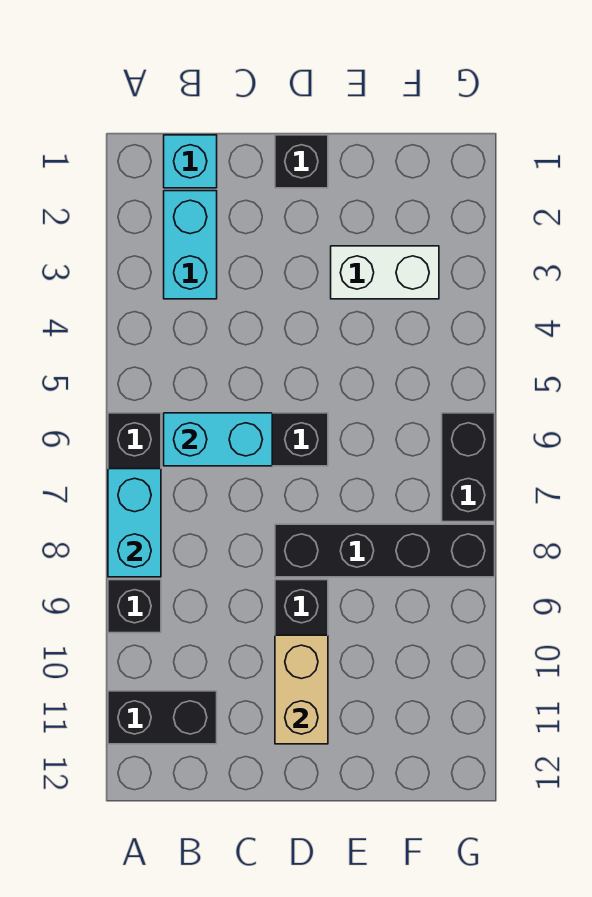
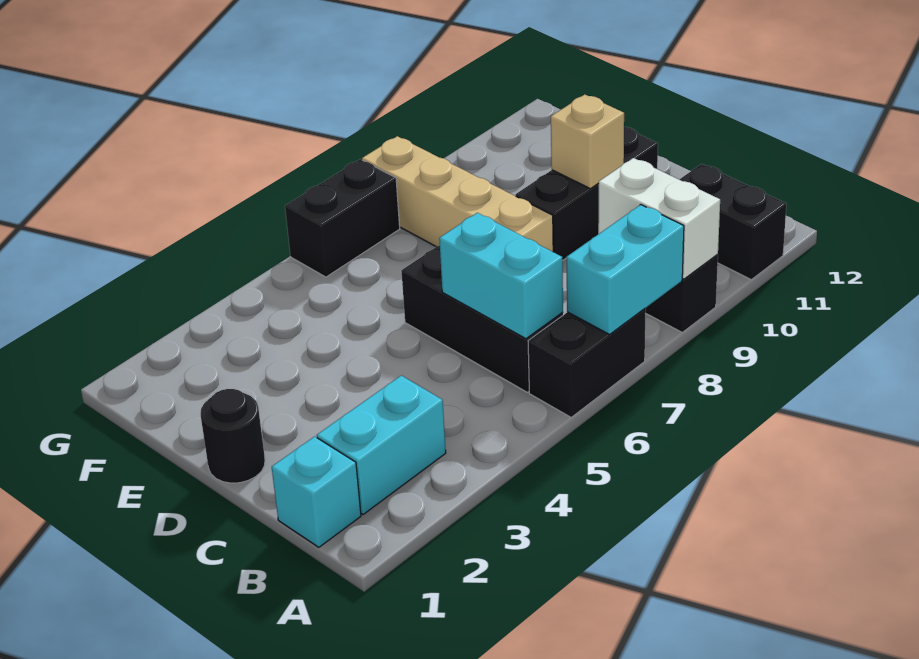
black brick D1 level 1 -> black round brick D1 level 1
black brick D8:G8 level 1 -> tan brick D8:G8 level 1
tan brick D10:D11 level 2 -> tan brick D10 level 2
white brick E3:F3 level 1 -> white brick A9:B9 level 2

